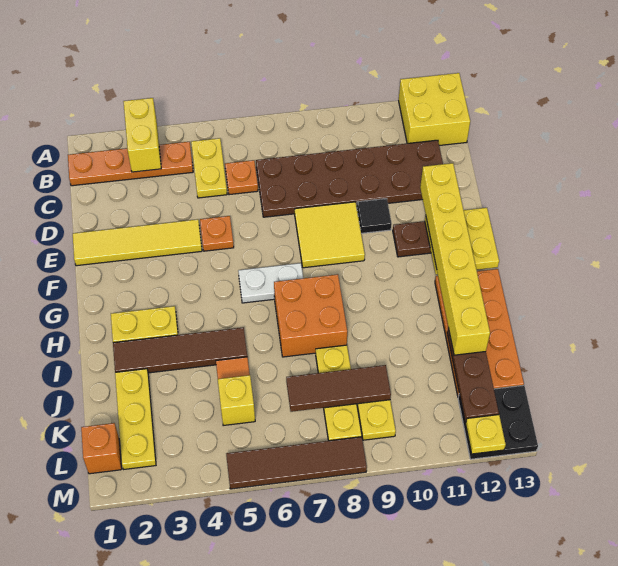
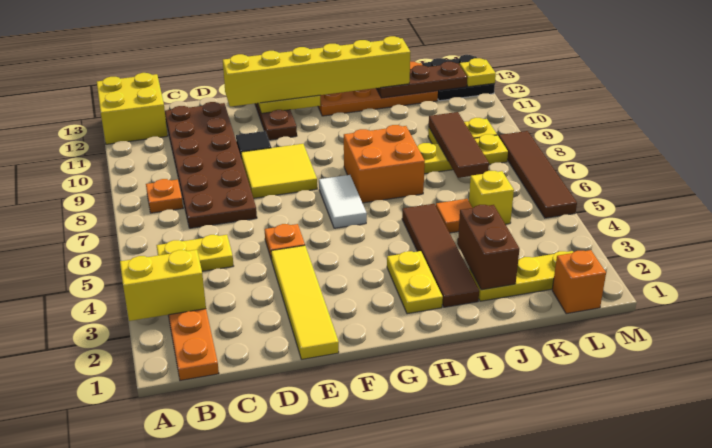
orange plate C6 level 1 -> orange plate B8 level 1
white plate G6:G7 level 1 -> white tile G6:G7 level 1
none -> brown brick J2:J3 level 2

